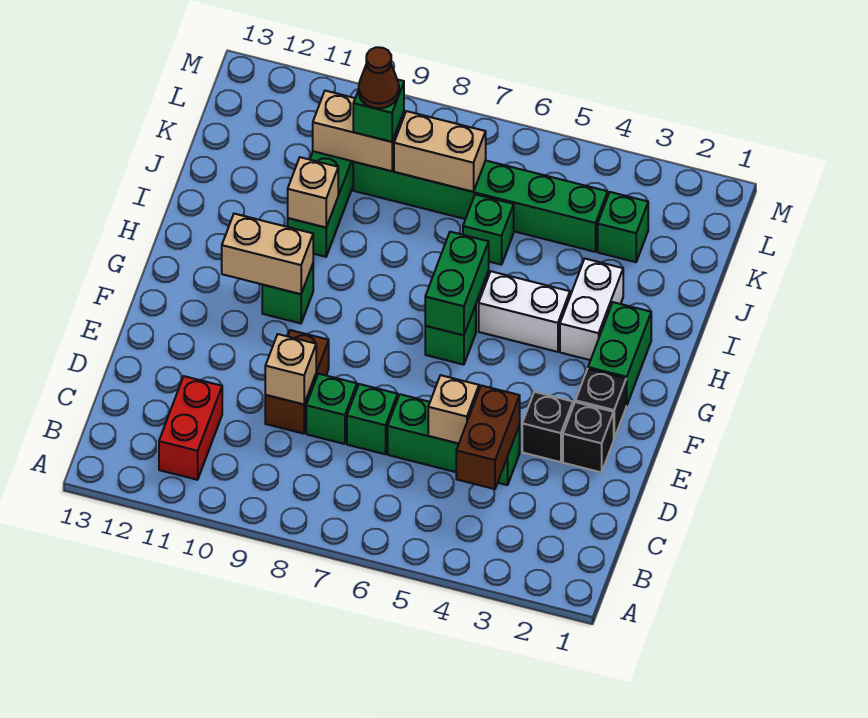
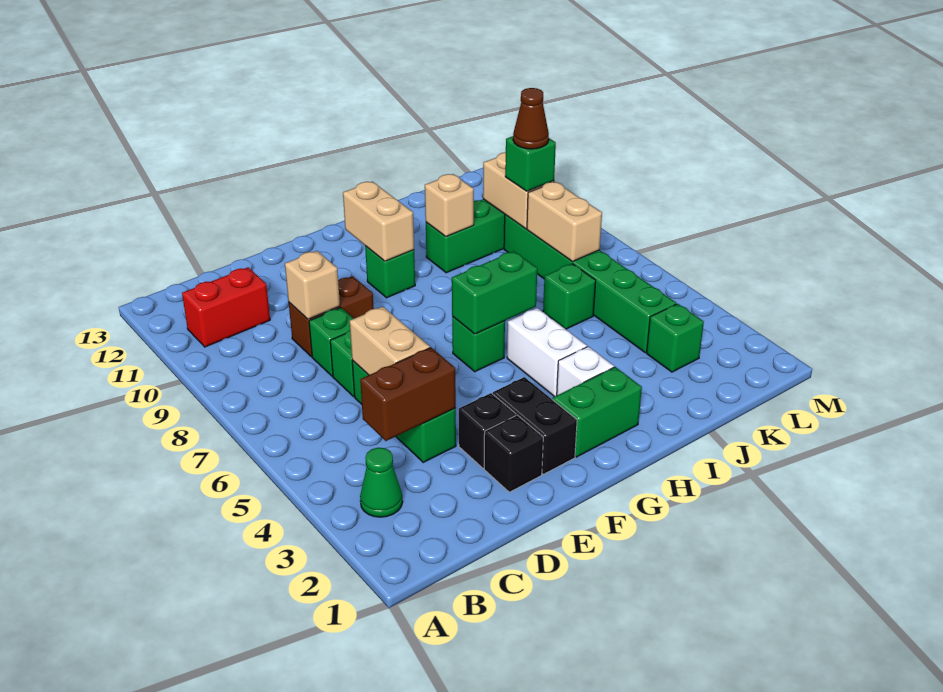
none -> green cone B3 level 1
tan brick D5 level 2 -> tan brick D5:D6 level 2
black brick F2 level 1 -> black brick F2:F3 level 1
white brick H3:I3 level 1 -> white brick H3 level 1

